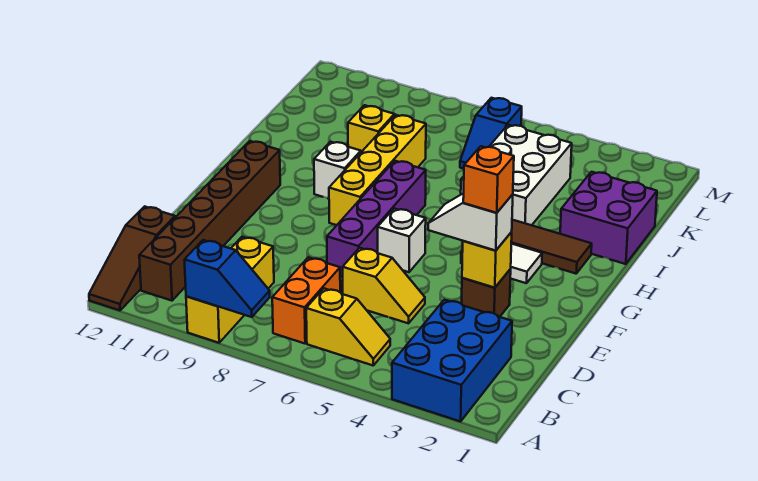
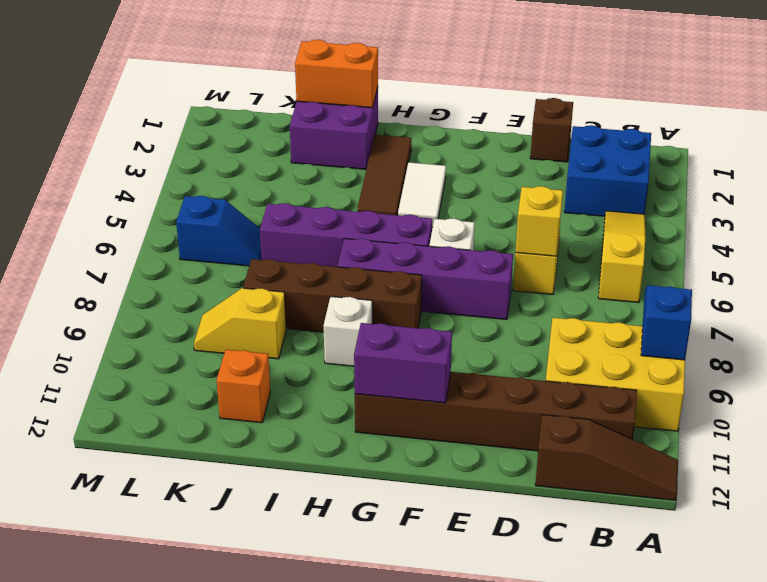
blue brick A2:C3 level 1 -> blue brick B2:C3 level 1
yellow brick A9:C9 level 1 -> yellow brick A9:C10 level 1
yellow slope B5:B6 level 1 top 6 -> yellow slope B4:B6 level 1 top 6
orange brick B7:C7 level 1 -> orange brick I1:J1 level 2
brown brick E3 level 1 -> brown brick D1 level 1
yellow brick E3 level 2 -> yellow brick D6 level 2
white slope E3:E4 level 3 top 3 -> none
orange brick E3 level 4 -> orange brick J11 level 1
none -> purple brick F11:G11 level 2
none -> purple brick G6:J6 level 1
yellow brick G8:J8 level 1 -> brown brick G8:J8 level 1
white brick I4:K5 level 1 -> none

